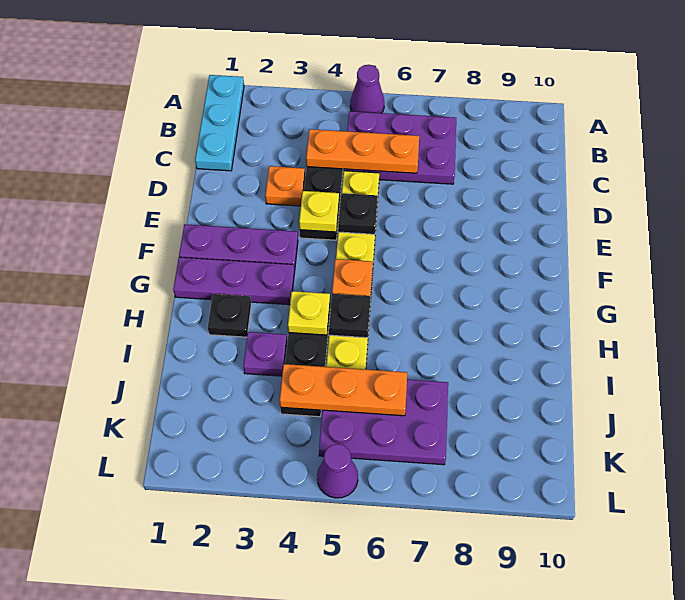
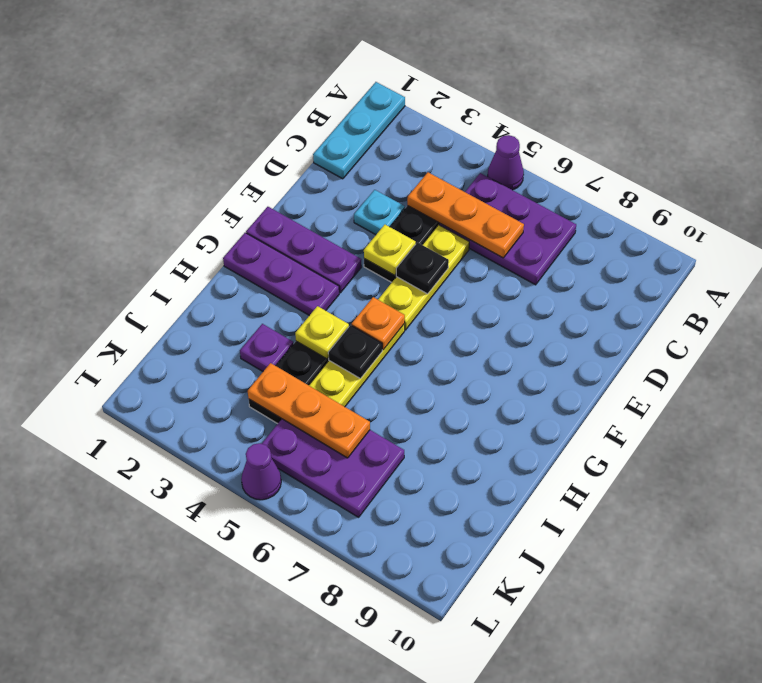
orange plate D3 level 1 -> cyan plate D3 level 1
black plate H2 level 1 -> none

